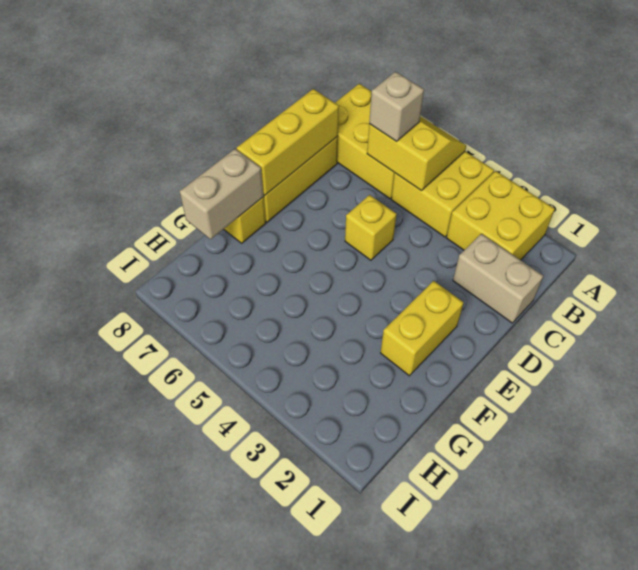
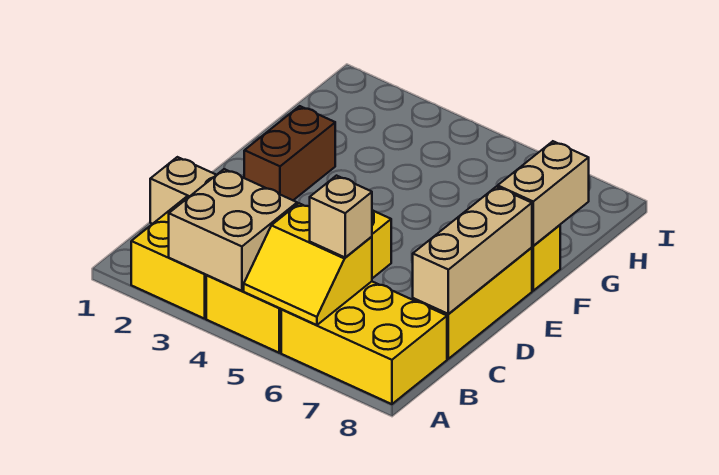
none -> tan brick A3:B4 level 2
yellow brick C8:E8 level 2 -> tan brick C8:E8 level 2
yellow brick E2:F2 level 1 -> brown brick E2:F2 level 1

